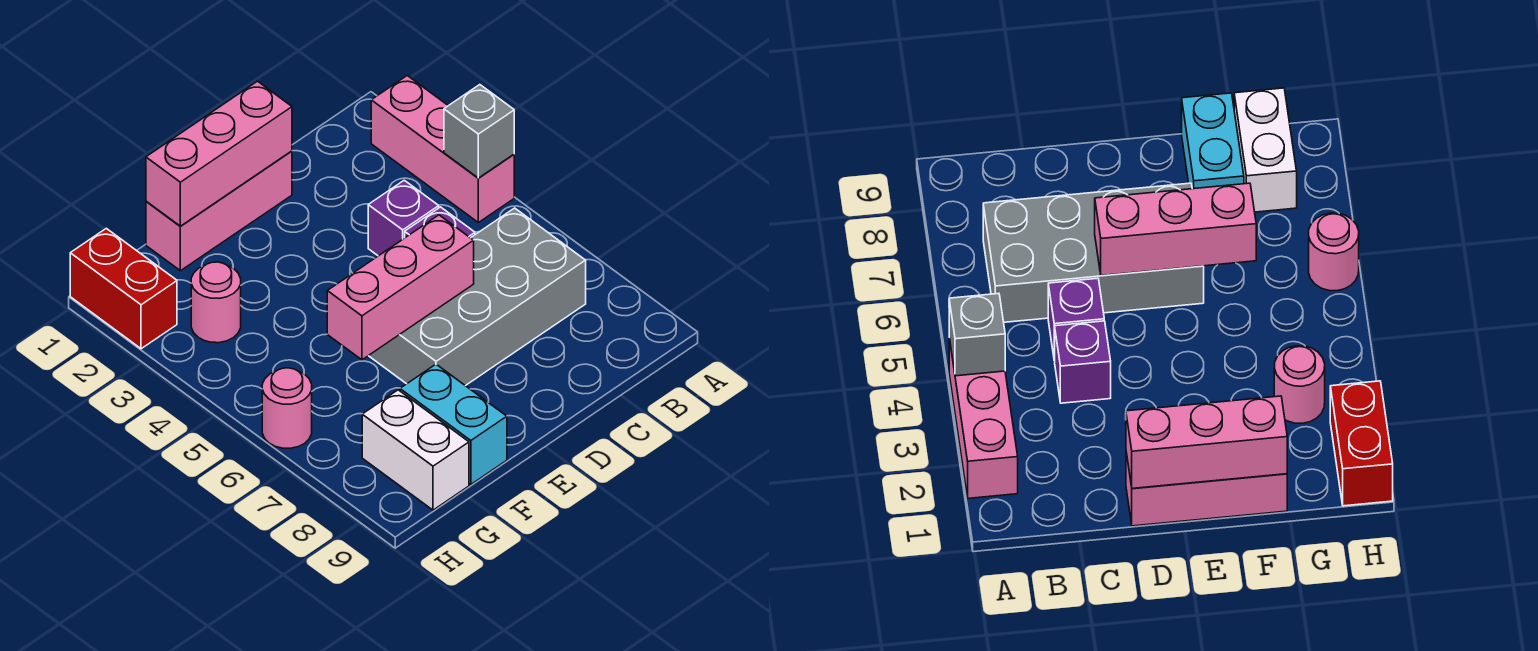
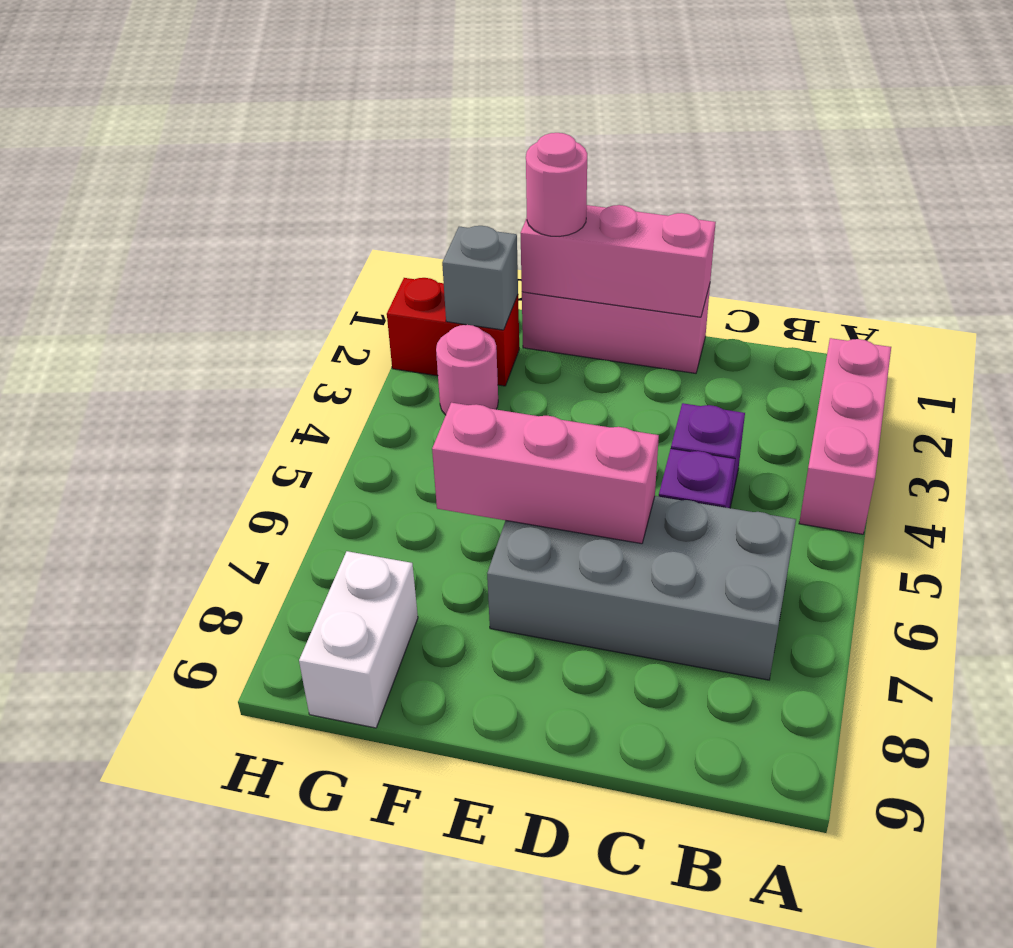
grey brick A4 level 2 -> grey brick G2 level 2
cyan brick F8:F9 level 1 -> none
red brick H1:H2 level 1 -> red brick G2:H2 level 1
pink round brick H6 level 1 -> pink round brick F1 level 3

